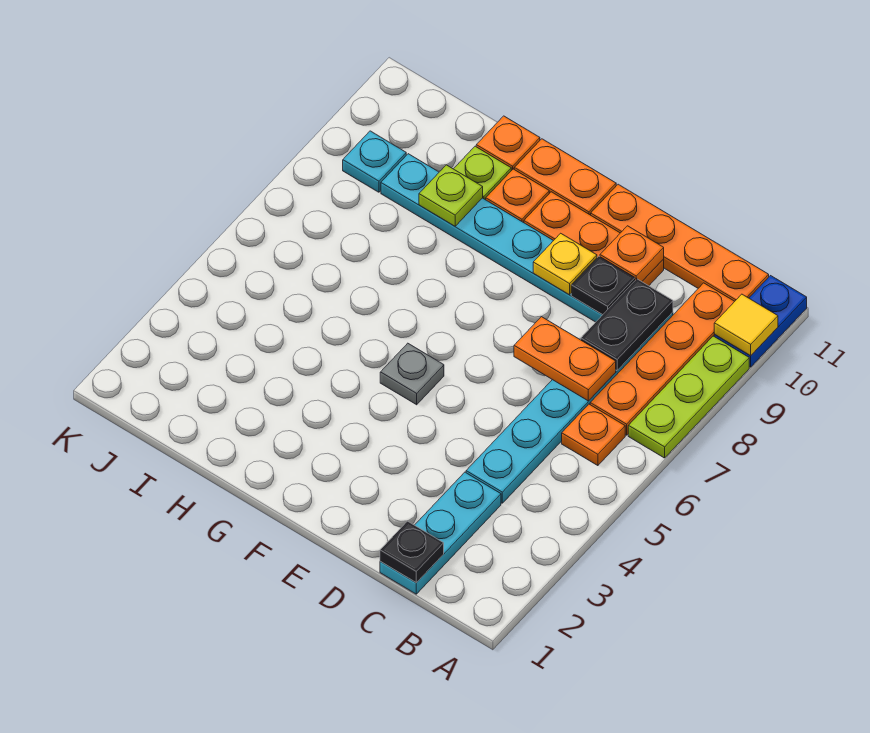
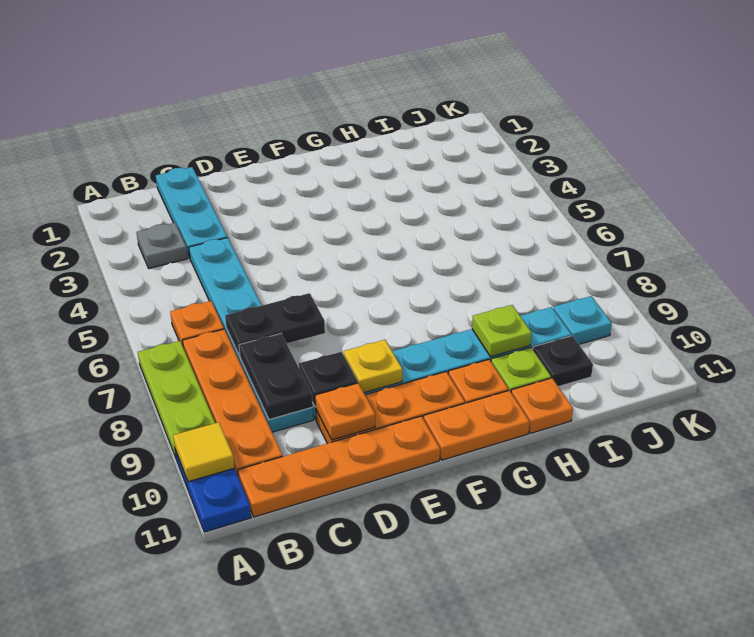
black plate C1 level 2 -> black plate I10 level 1
orange plate C7:D7 level 2 -> black plate C7:D7 level 2
grey plate F5 level 1 -> grey plate B3 level 1

